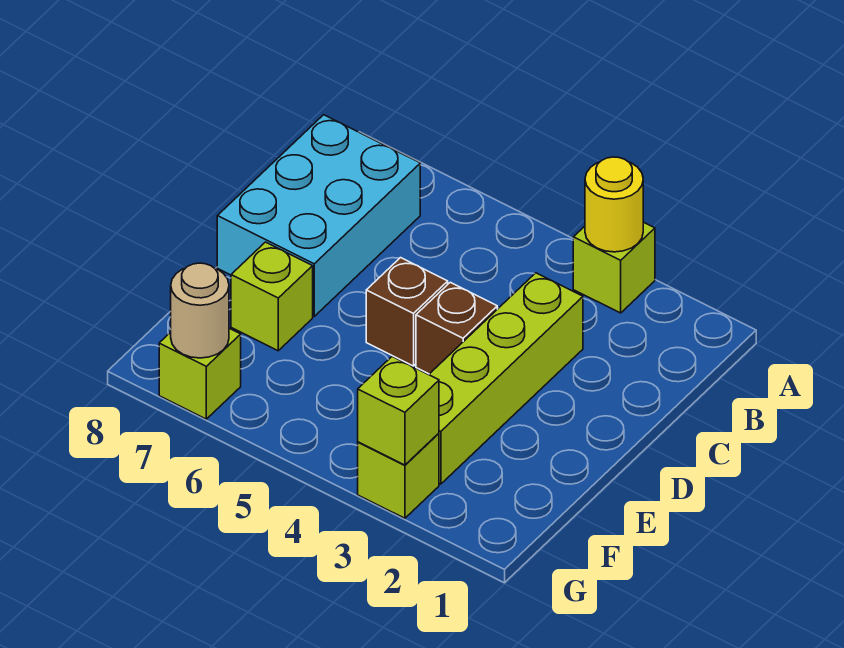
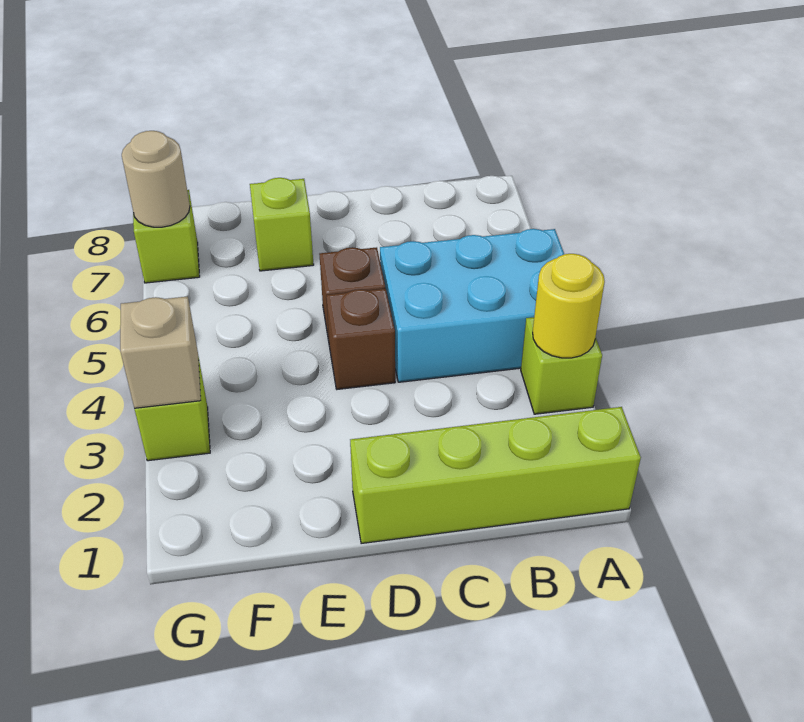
cyan brick B7:D8 level 1 -> cyan brick A4:C5 level 1
lime brick C3:F3 level 1 -> lime brick A1:D1 level 1
lime brick G3 level 2 -> tan brick G3 level 2

